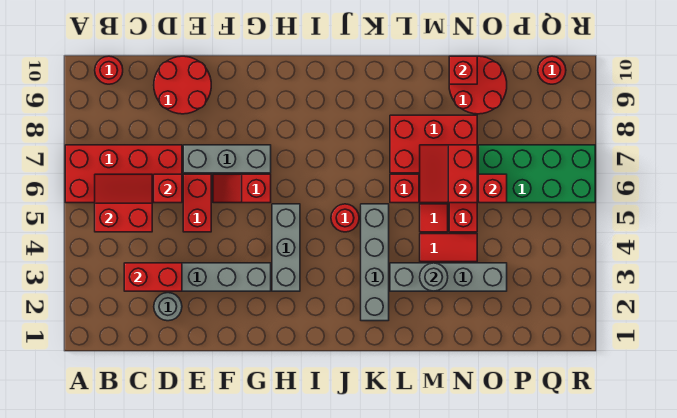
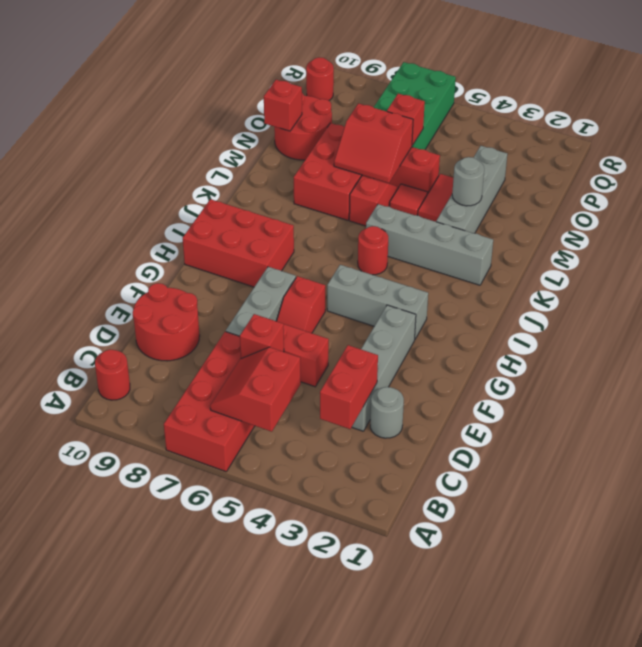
none -> red brick H8:I10 level 1

